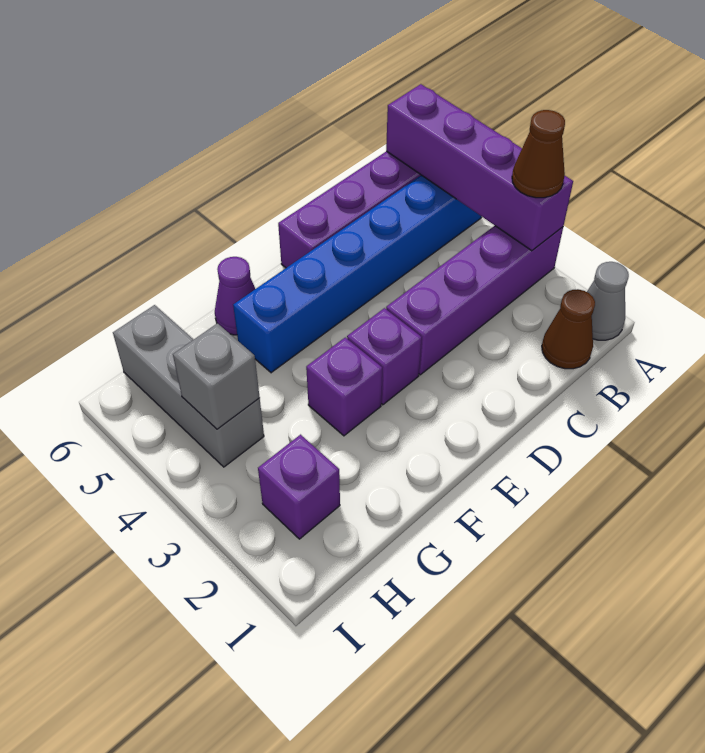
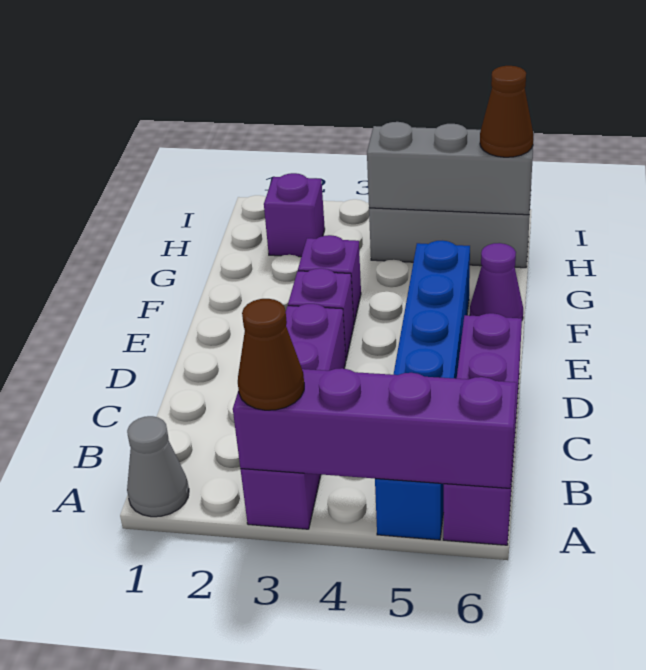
brown cone B1 level 1 -> brown cone H6 level 3
grey brick H4 level 2 -> grey brick H4:H6 level 2

